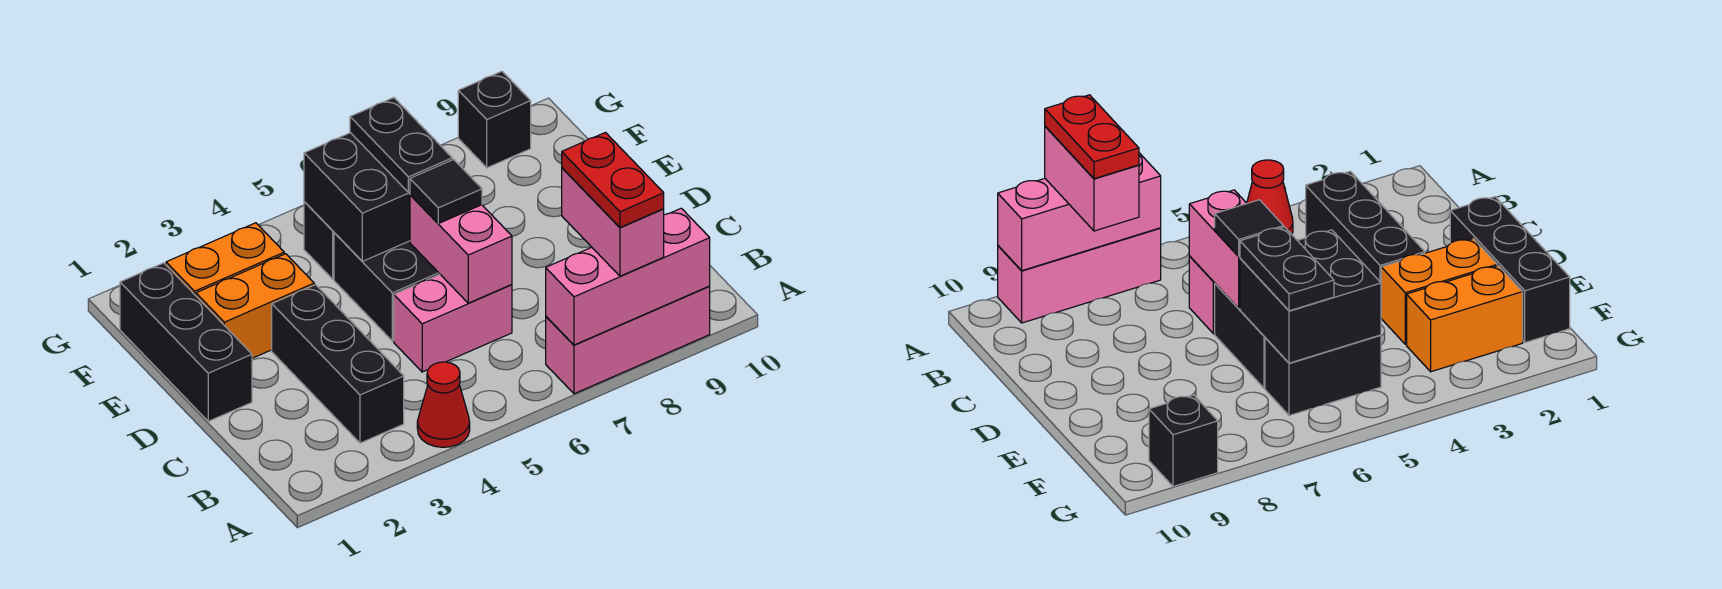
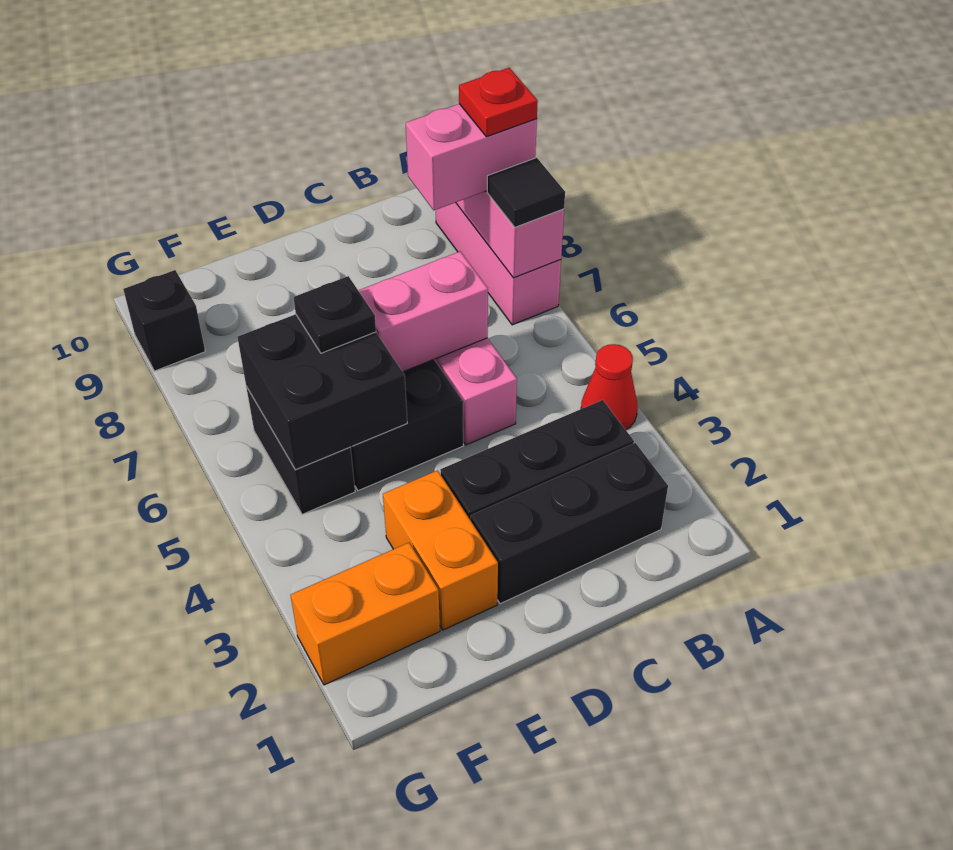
red plate A8:B8 level 4 -> red plate A8 level 4
black brick D1:F1 level 1 -> black brick B2:D2 level 1
black tile D6 level 3 -> black tile A7 level 3
black plate E6:F6 level 3 -> black plate E6 level 3
orange brick F2:F3 level 1 -> orange brick F2:G2 level 1

